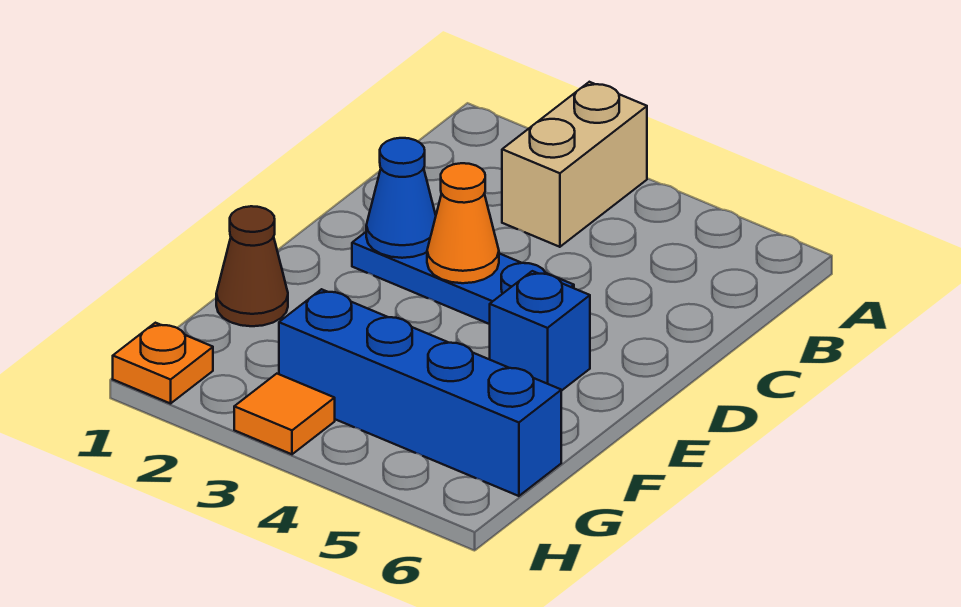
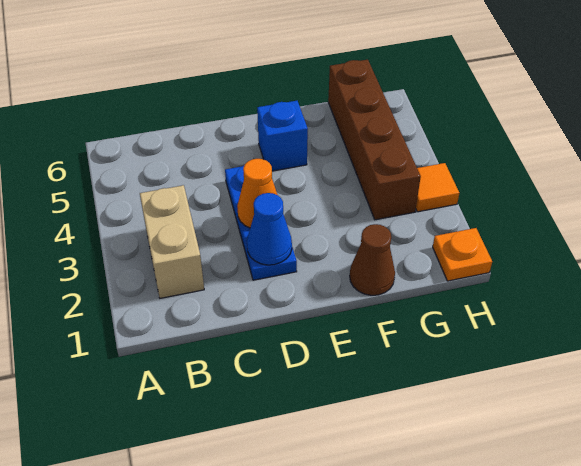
tan brick A3:B3 level 1 -> tan brick B2:B3 level 1
blue brick G3:G6 level 1 -> brown brick G3:G6 level 1

